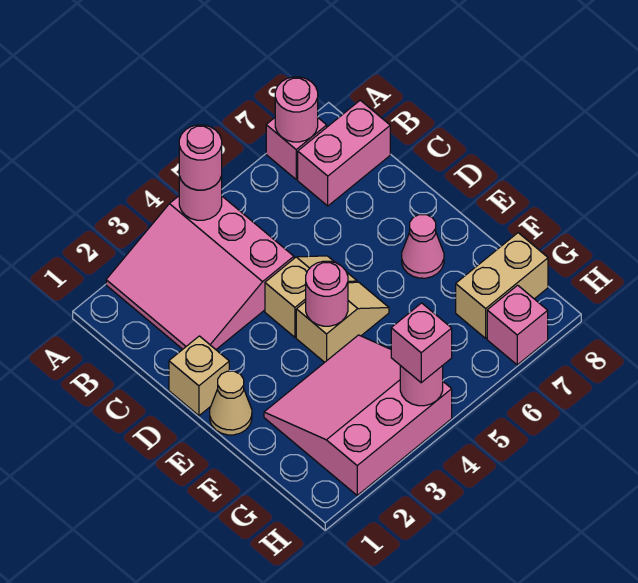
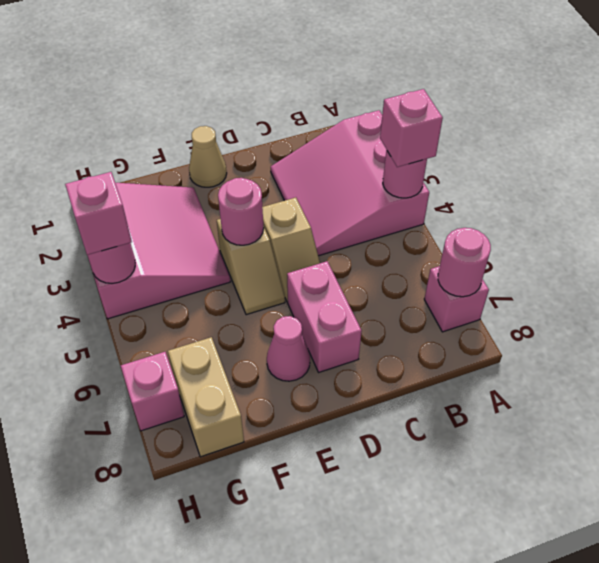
pink slope A2:C4 level 1 top 4 -> pink slope A2:C4 level 1 top A
pink round brick A4 level 3 -> pink brick A4 level 3
pink brick B7:B8 level 1 -> pink brick D6:D7 level 1
tan brick D1 level 1 -> none

